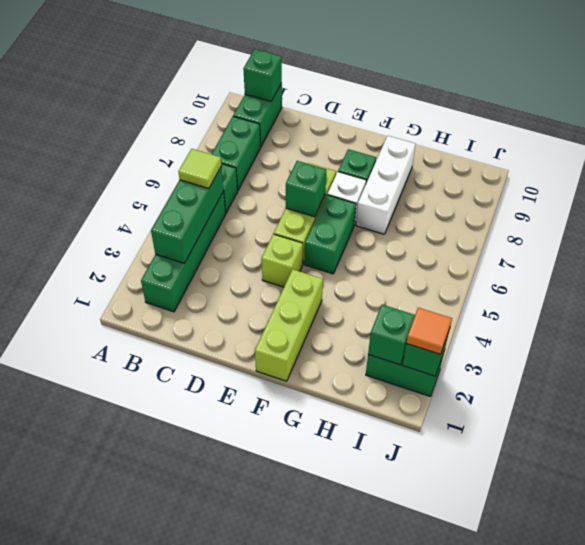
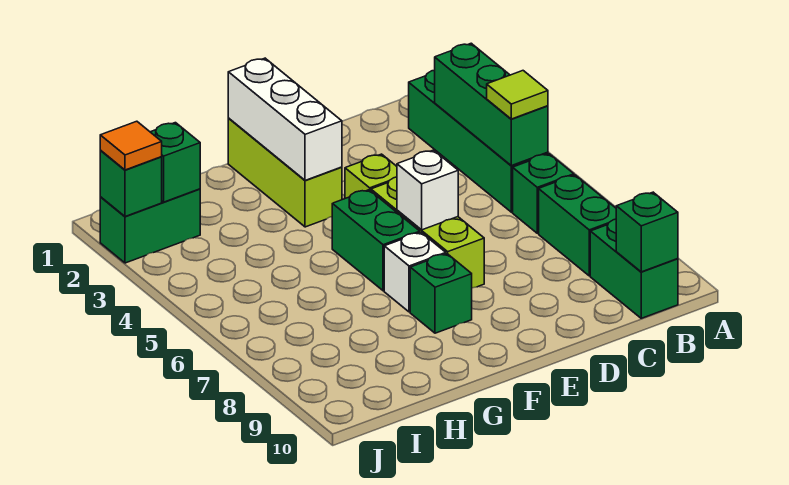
green brick E6 level 2 -> white brick E6 level 2
white brick G7:G9 level 1 -> white brick F1:F3 level 2

